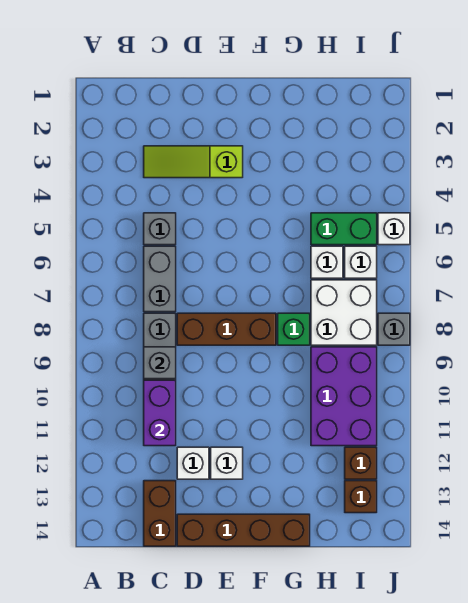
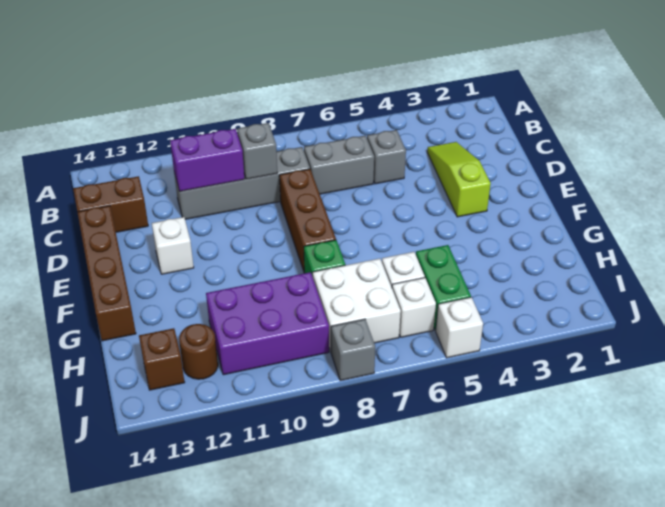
white brick D12 level 1 -> none
brown brick I12 level 1 -> brown round brick I12 level 1

